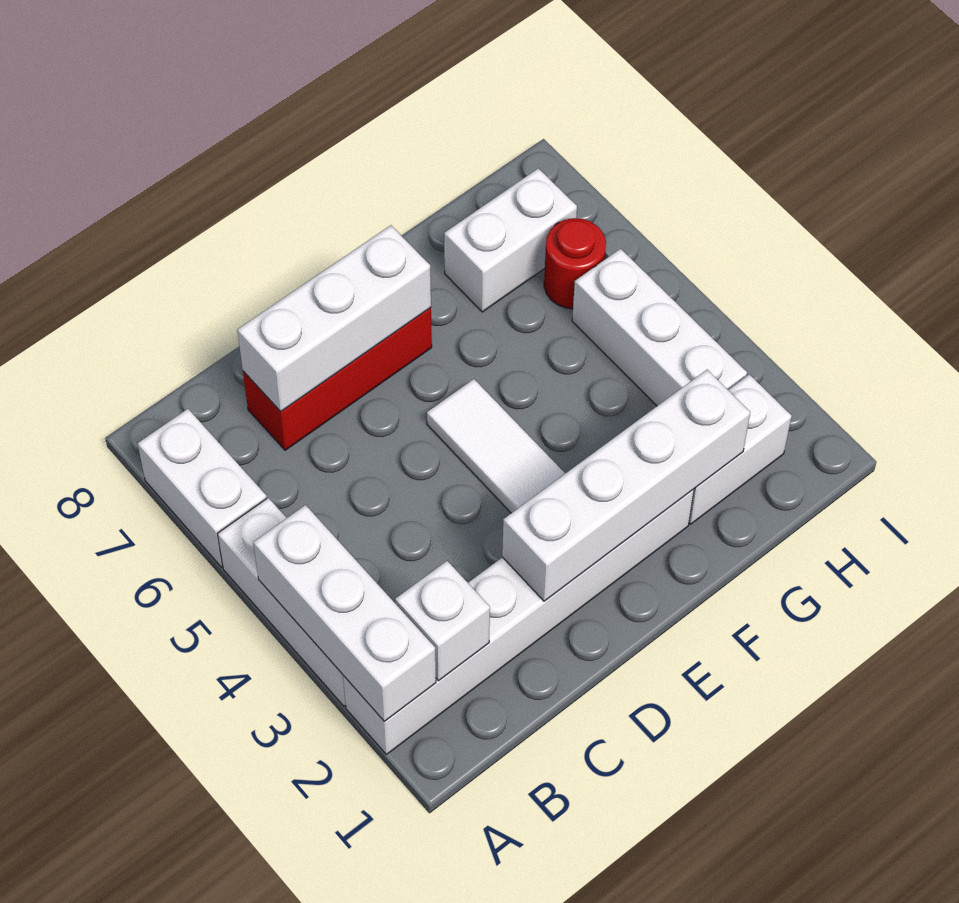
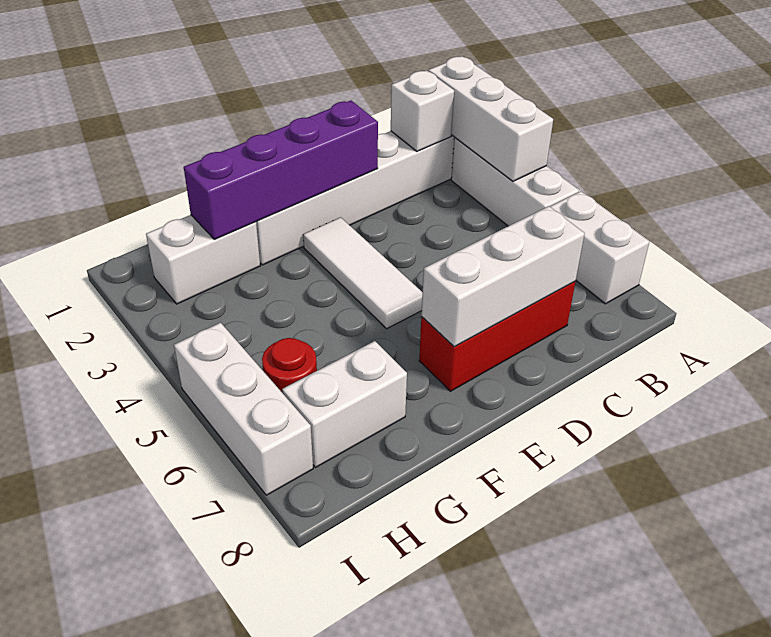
white brick D2:G2 level 2 -> purple brick D2:G2 level 2
white brick H3:H5 level 1 -> white brick I5:I7 level 1

